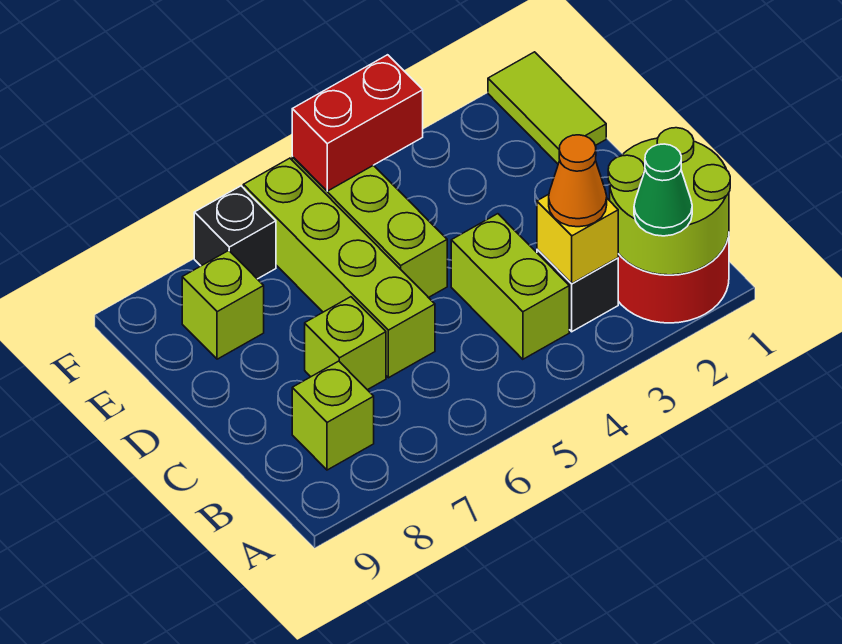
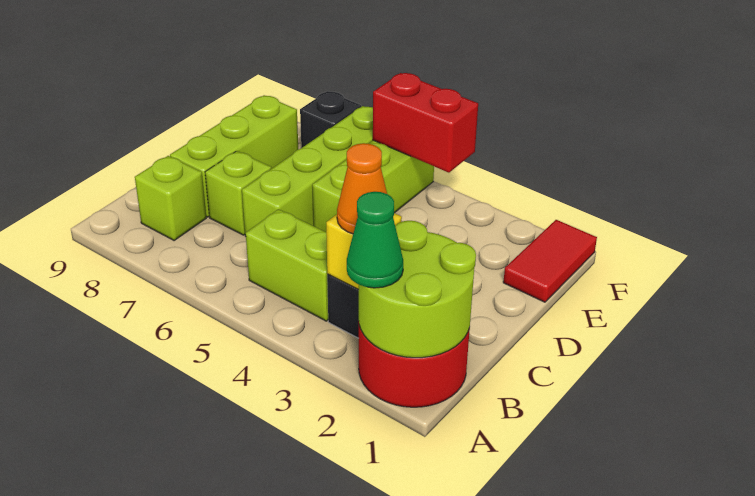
lime brick B4:C4 level 1 -> lime brick B4:B5 level 1
lime tile E1:F1 level 1 -> red tile E1:F1 level 1
lime brick E8 level 1 -> lime brick C8:E8 level 1

